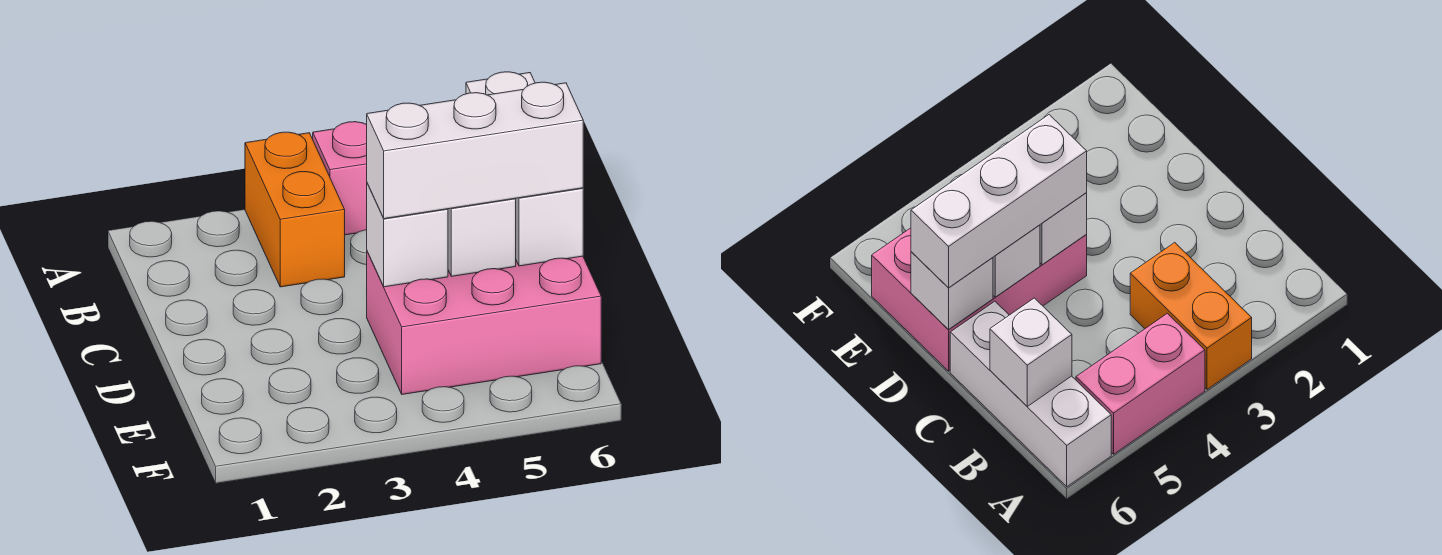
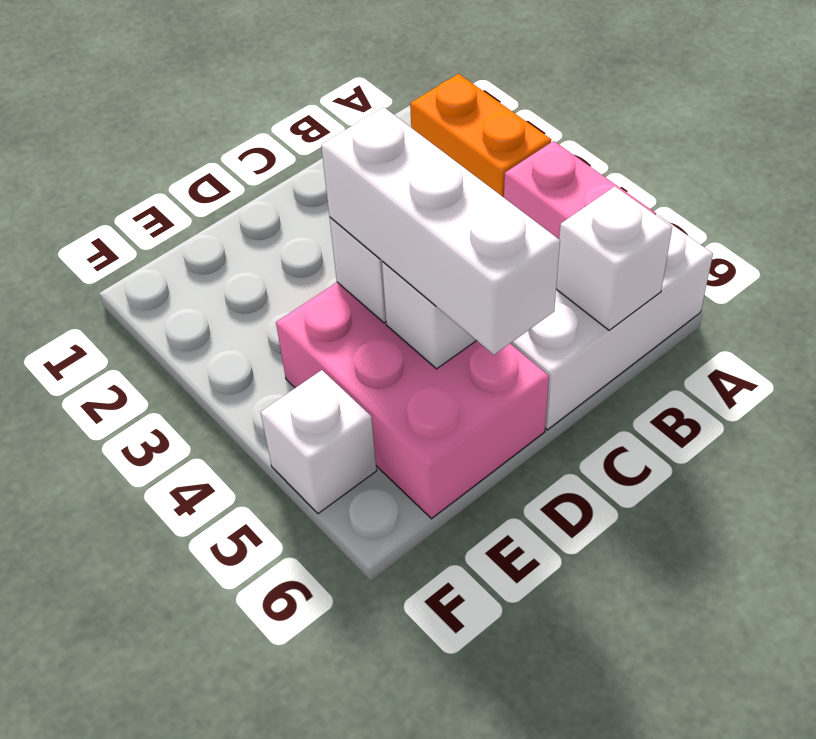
orange brick A3:B3 level 1 -> orange brick A2:A3 level 1
white brick D6 level 2 -> white brick F5 level 1

